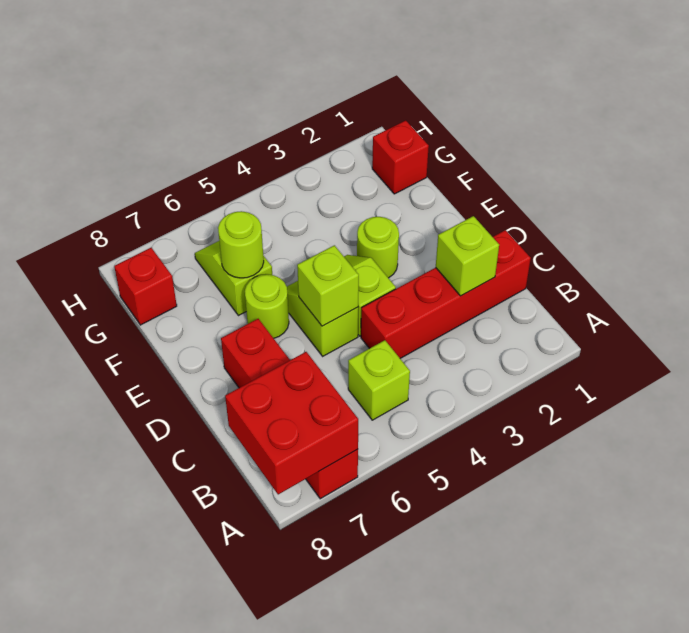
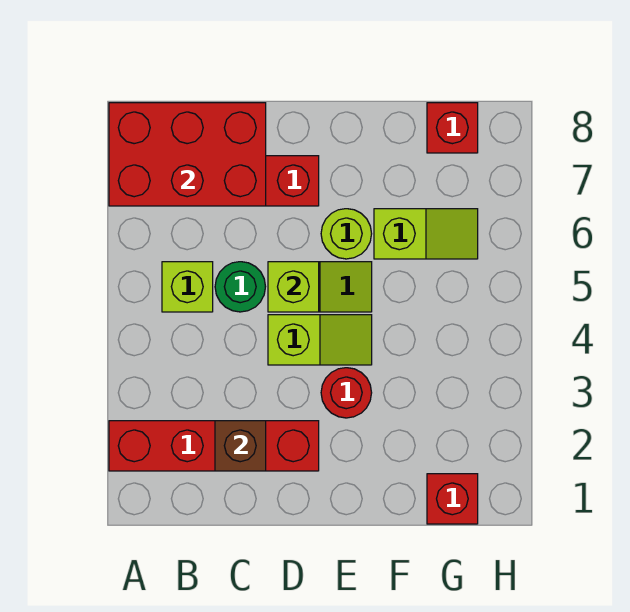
red brick A7:B8 level 2 -> red brick A7:C8 level 2
red brick C1:C4 level 1 -> red brick A2:D2 level 1
lime brick C2 level 2 -> brown brick C2 level 2
none -> green round brick C5 level 1
lime round brick E3 level 1 -> red round brick E3 level 1
lime round brick F6 level 2 -> none

